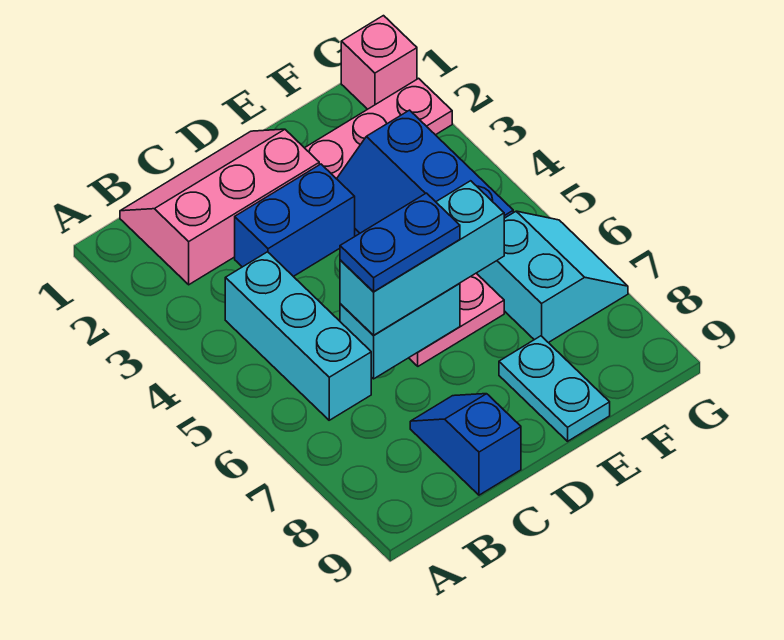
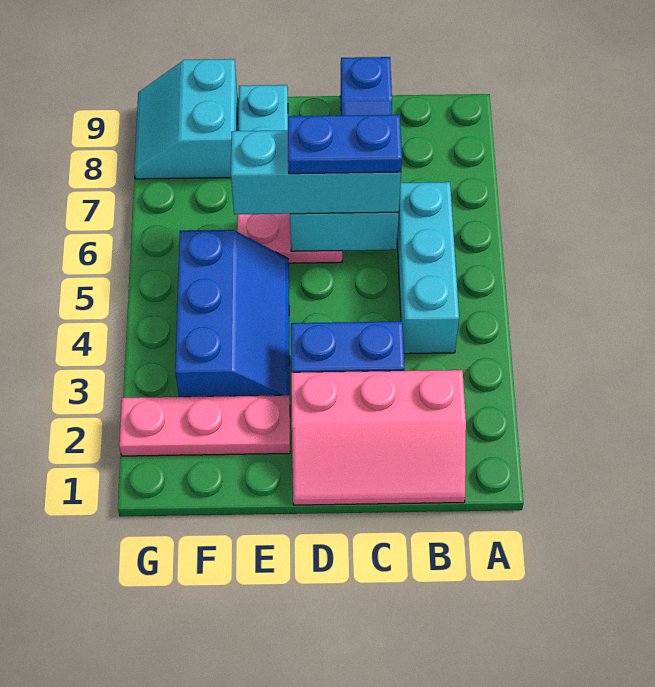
cyan slope F6:G7 level 1 top F -> cyan slope F8:G9 level 1 top F
pink brick G1 level 1 -> none

